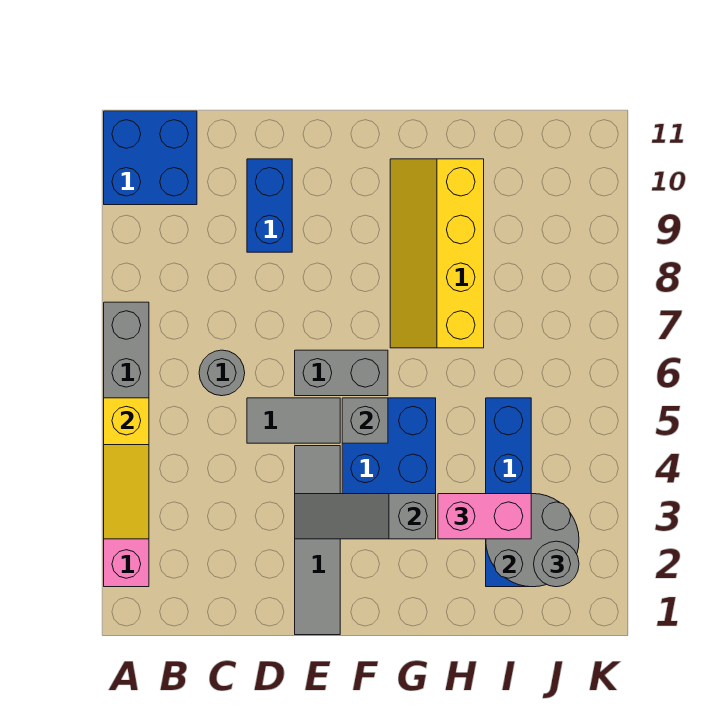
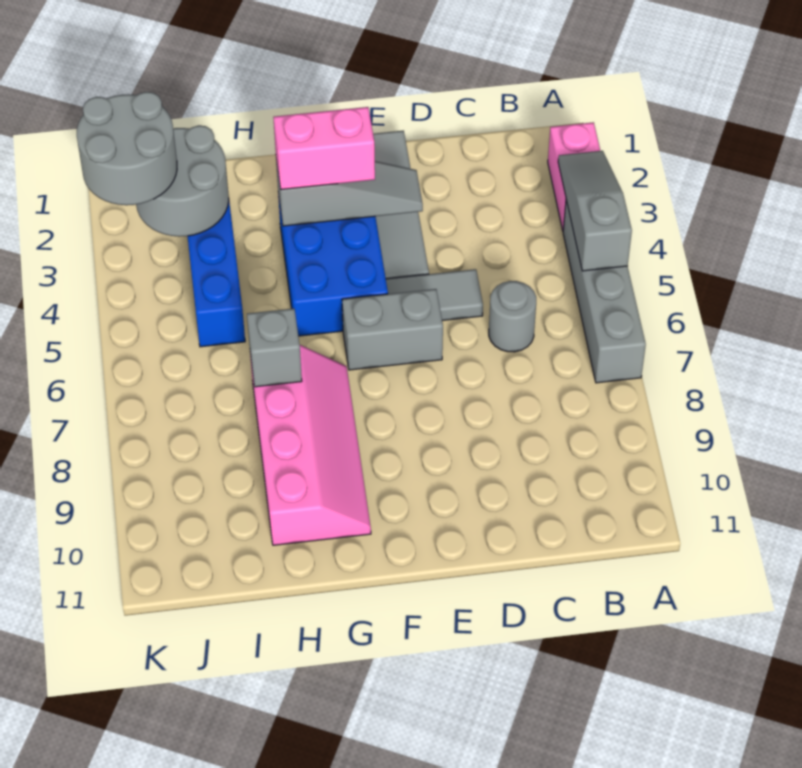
yellow slope A3:A5 level 2 top 5 -> grey slope A3:A5 level 2 top 5
blue brick A10:B11 level 1 -> none
blue brick D9:D10 level 1 -> none
grey brick F5 level 2 -> grey brick H7 level 2
yellow slope G7:H10 level 1 top H -> pink slope G7:H10 level 1 top H
pink brick H3:I3 level 3 -> pink brick F3:G3 level 3
grey round brick J2 level 3 -> grey round brick J2:K3 level 3

